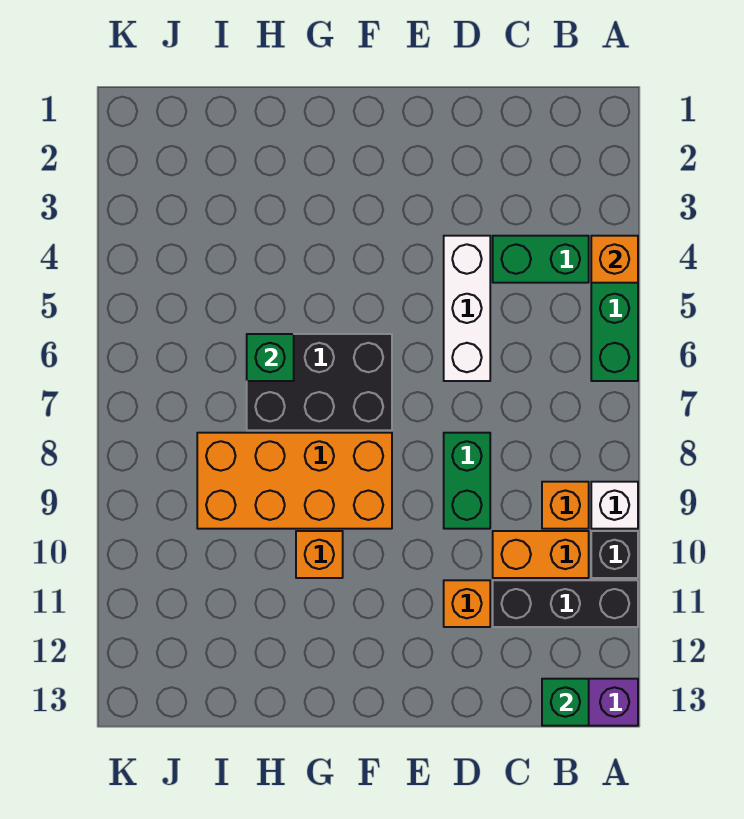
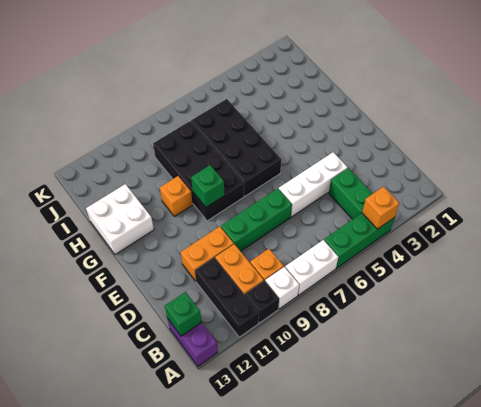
none -> white brick A7:A8 level 1
green brick D8:D9 level 1 -> green brick D7:D9 level 1
orange brick D11 level 1 -> orange brick D10:D11 level 1
black brick F6:H7 level 1 -> black brick F6:I7 level 1
orange brick F8:I9 level 1 -> black brick F8:I9 level 1
none -> white brick G12:H13 level 1
green brick H6 level 2 -> green brick F9 level 2

